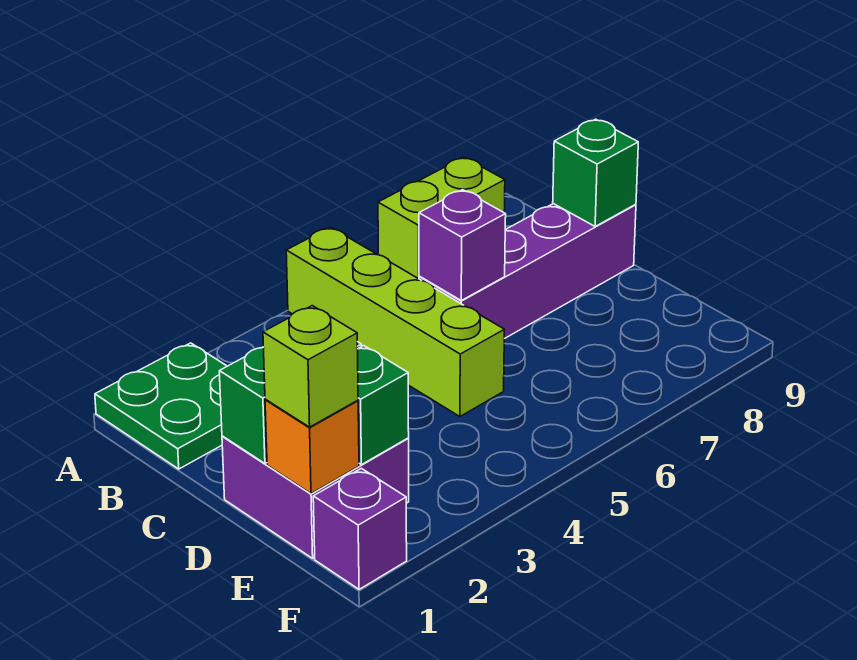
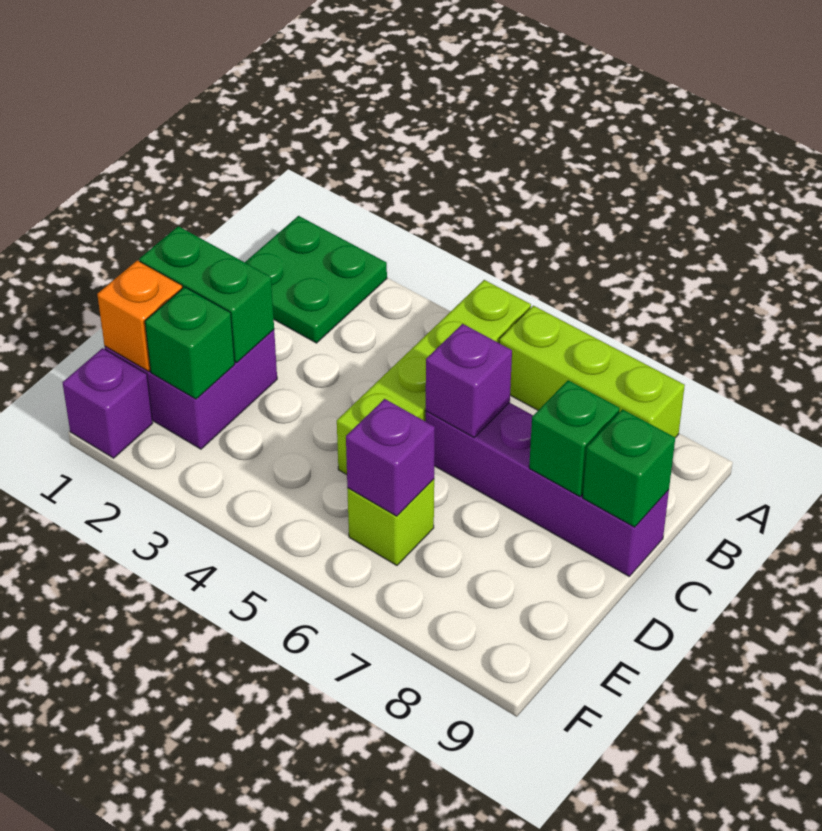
lime brick A7:A8 level 1 -> lime brick A6:A8 level 1
none -> green brick C8 level 2
lime brick E1 level 3 -> lime brick E6 level 1
none -> purple brick E6 level 2

